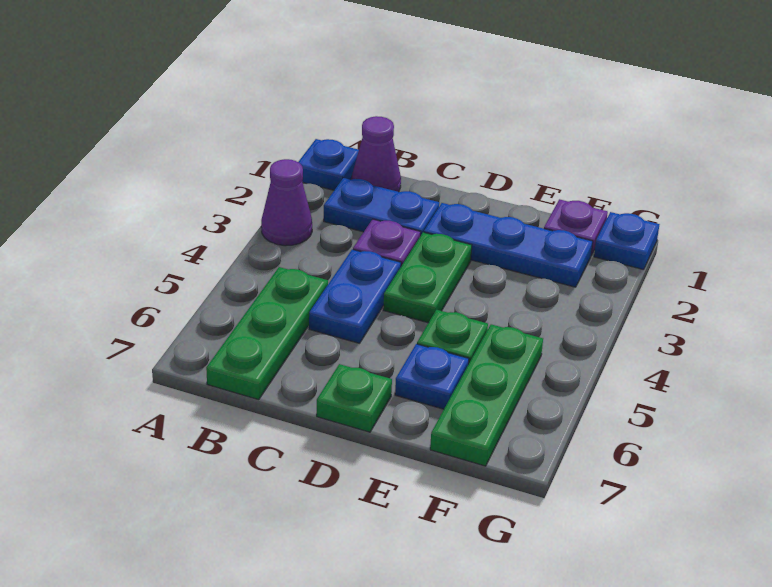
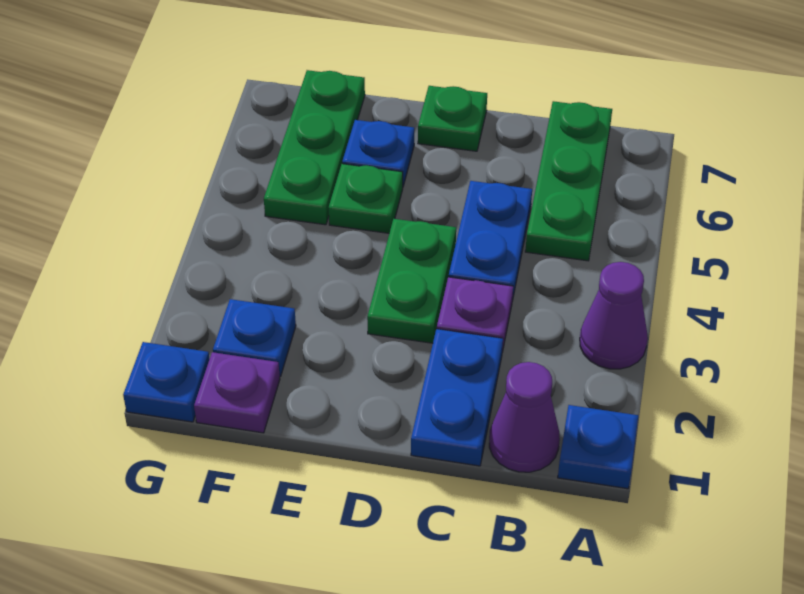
blue plate B2:C2 level 1 -> blue plate C1:C2 level 1
blue plate D2:F2 level 1 -> blue plate F2 level 1

